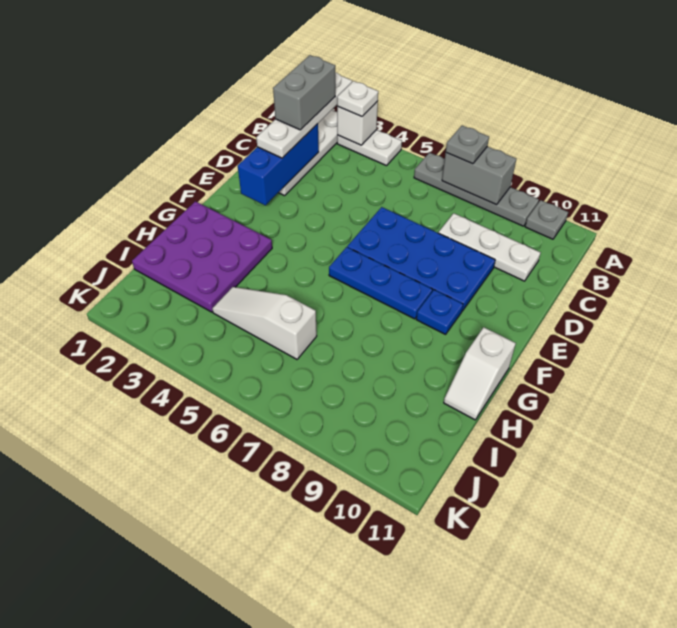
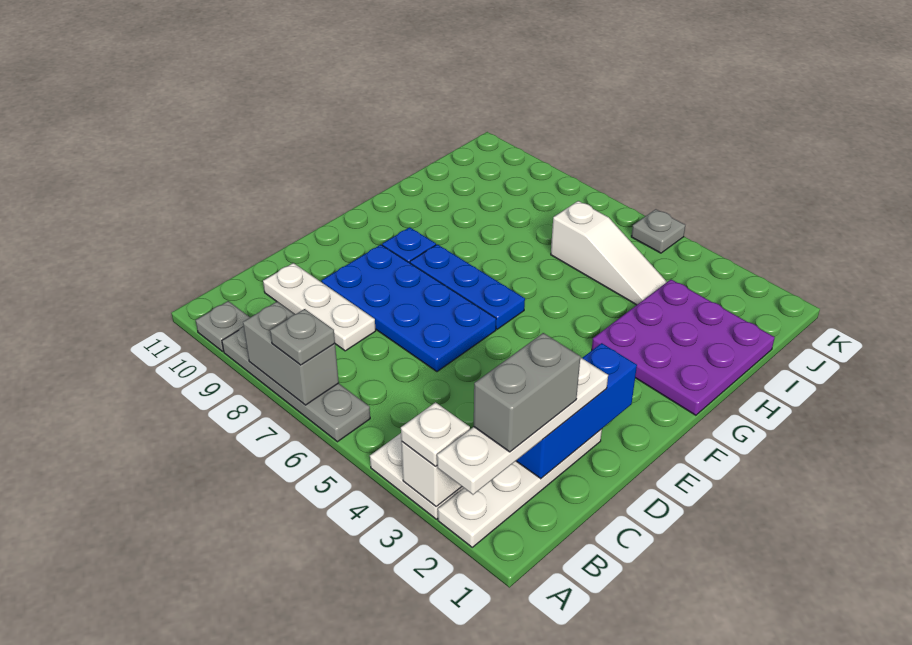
white slope G11:H11 level 1 top G -> none
none -> grey plate K5 level 1

